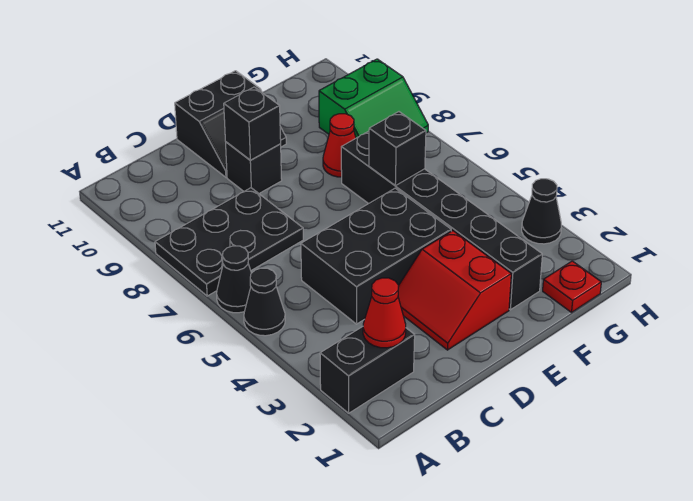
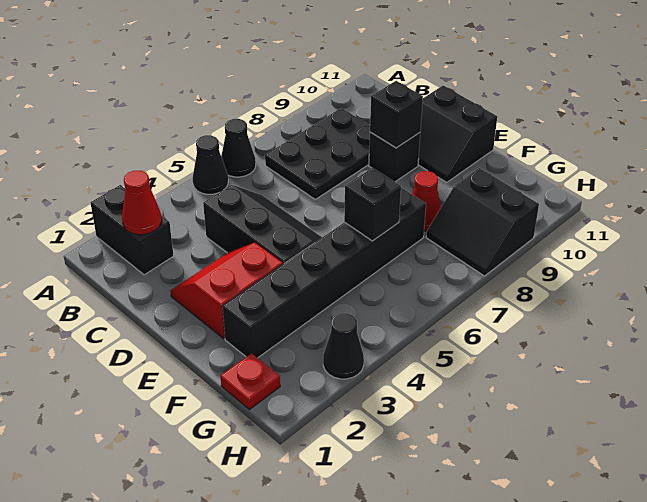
black plate A7:C8 level 1 -> black plate B7:C9 level 1
black brick C4:E5 level 1 -> black slope C4:E5 level 1 top 4
green slope G8:H9 level 1 top 9 -> black slope G8:H9 level 1 top 9

